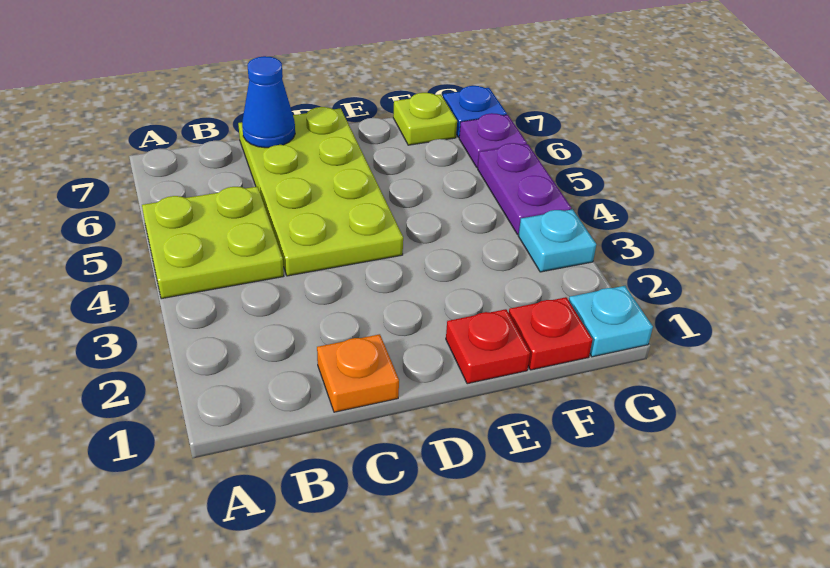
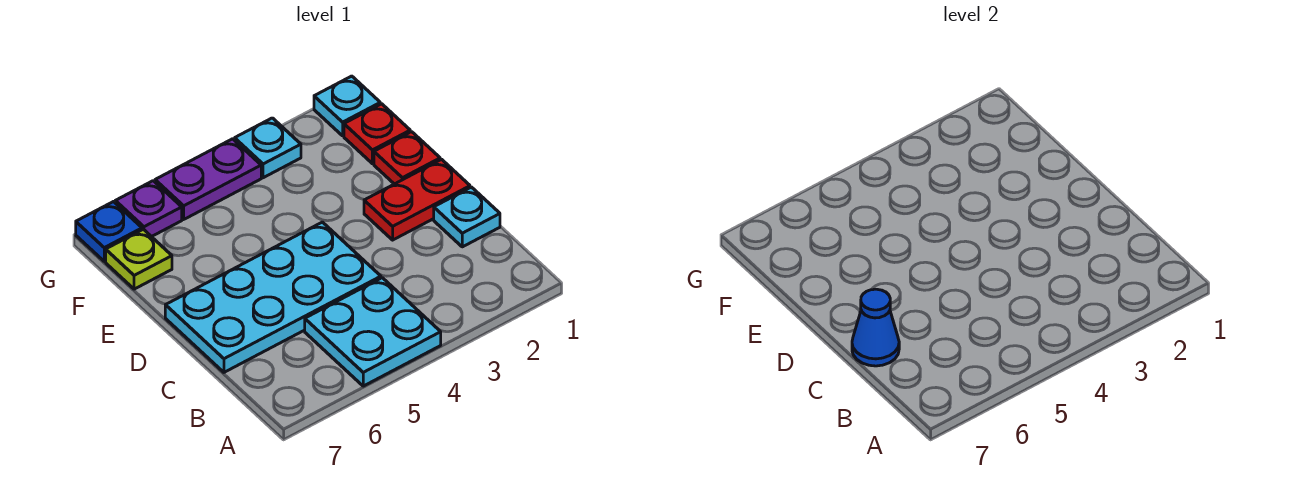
lime plate A4:B5 level 1 -> cyan plate A4:B5 level 1
orange plate C1 level 1 -> cyan plate C1 level 1
lime plate C4:D7 level 1 -> cyan plate C4:D7 level 1
none -> red plate D1:D2 level 1

